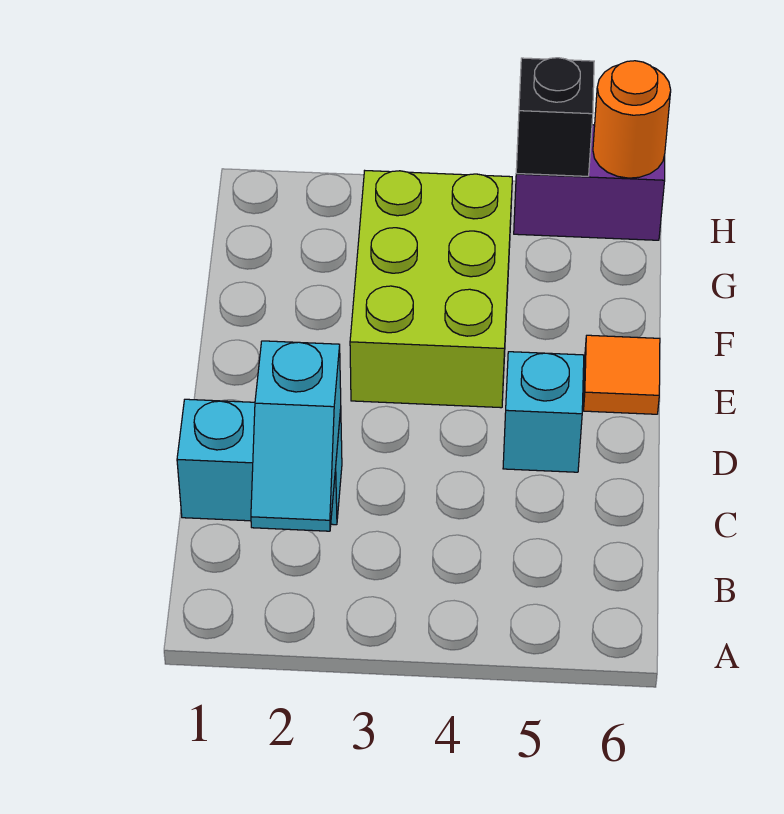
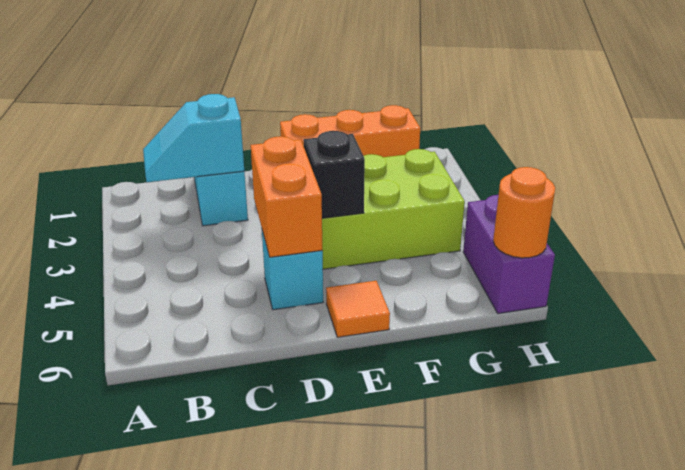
none -> orange brick D4:D5 level 2
none -> orange brick E1:G1 level 1
black brick H5 level 2 -> black brick E4 level 2

